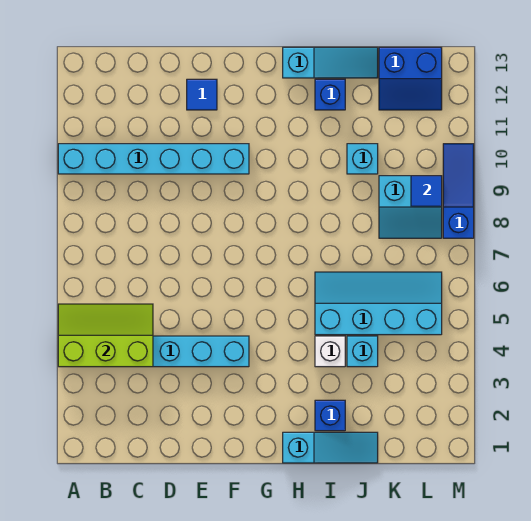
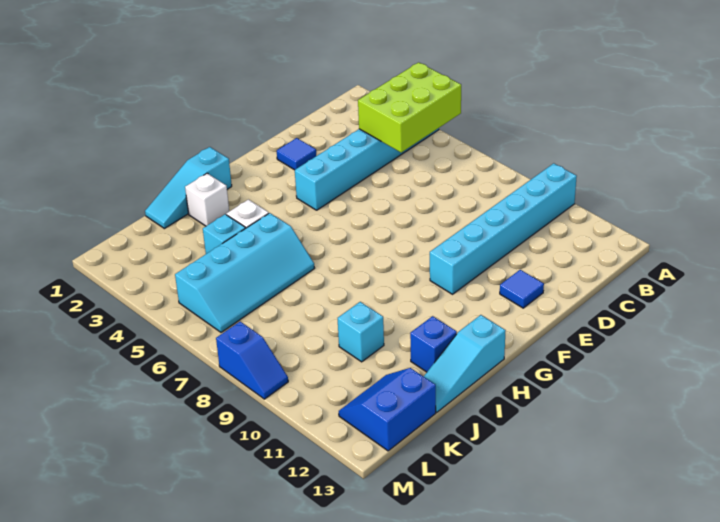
lime slope A4:C5 level 2 top 4 -> lime brick A4:C5 level 2
blue brick I2 level 1 -> white brick I2 level 1
cyan slope K8:L9 level 1 top 9 -> none
blue tile L9 level 2 -> blue tile E2 level 1
blue slope M8:M10 level 1 top 8 -> blue slope M8:M9 level 1 top 8

